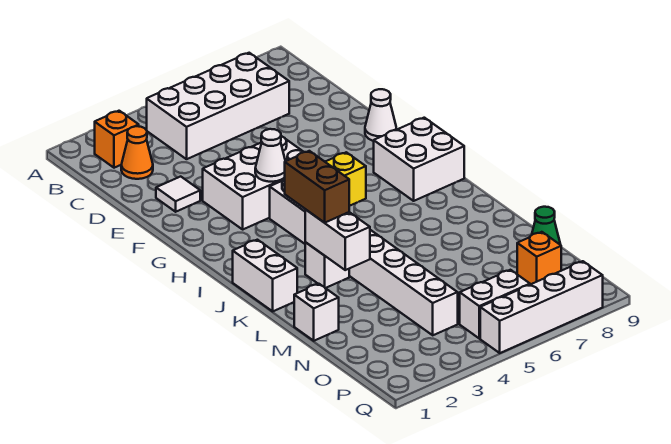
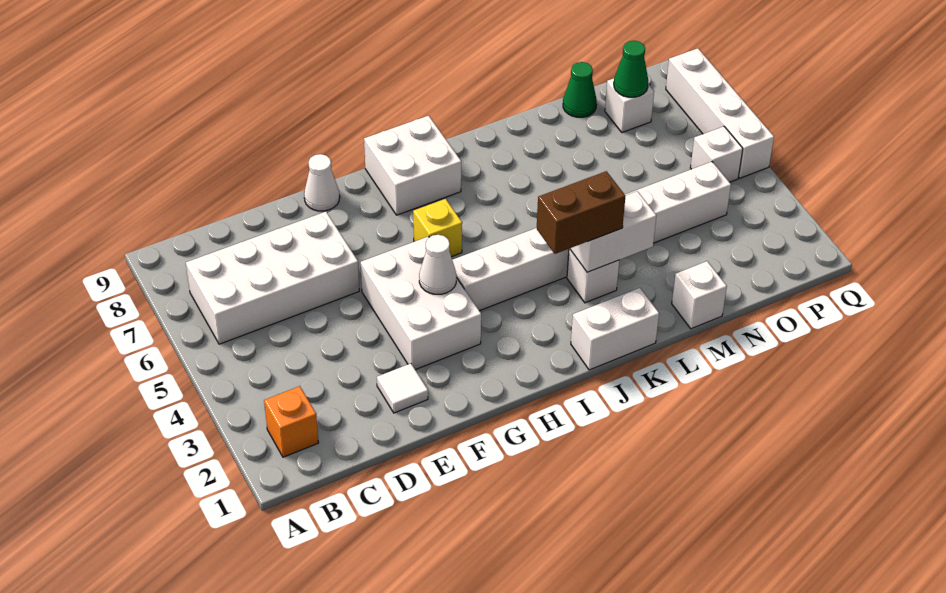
white brick B4:C7 level 1 -> white brick B6:E7 level 1
orange cone C2 level 1 -> none
orange brick O8 level 1 -> white brick O8 level 1
none -> green cone O8 level 2
white brick P5:P6 level 1 -> white brick P5 level 1

